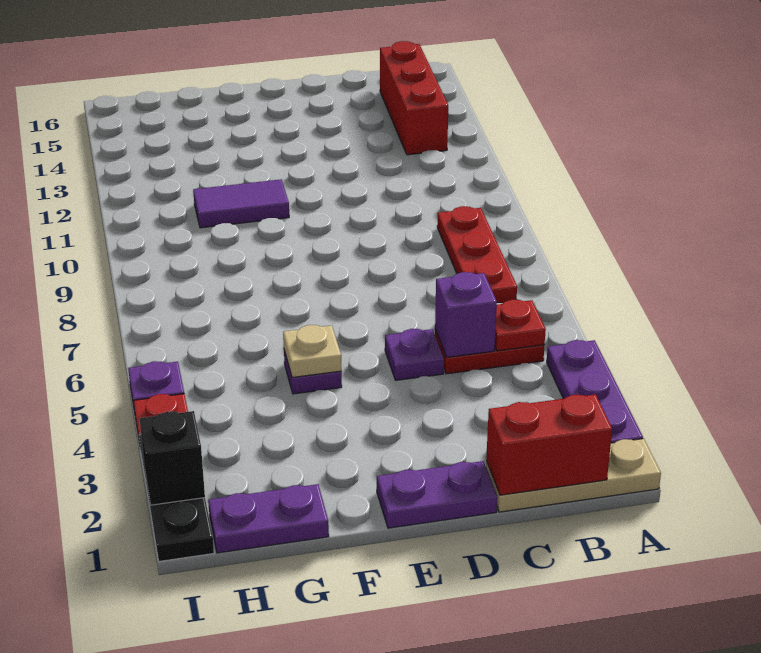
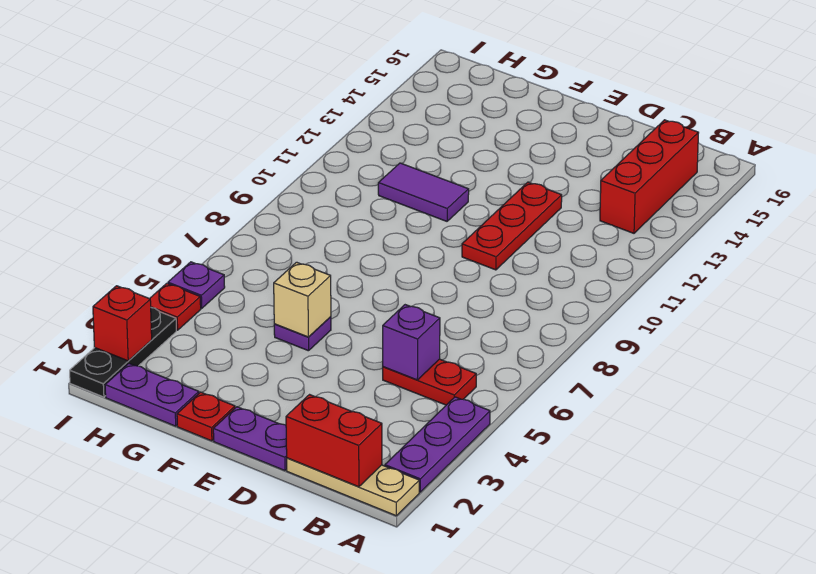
red plate B5 level 2 -> red plate F1 level 1
red plate B7:B9 level 1 -> red plate D10:D12 level 1
purple plate D5 level 1 -> none
tan plate F5 level 2 -> tan brick F5 level 2
black brick I2 level 2 -> red brick I2 level 2

